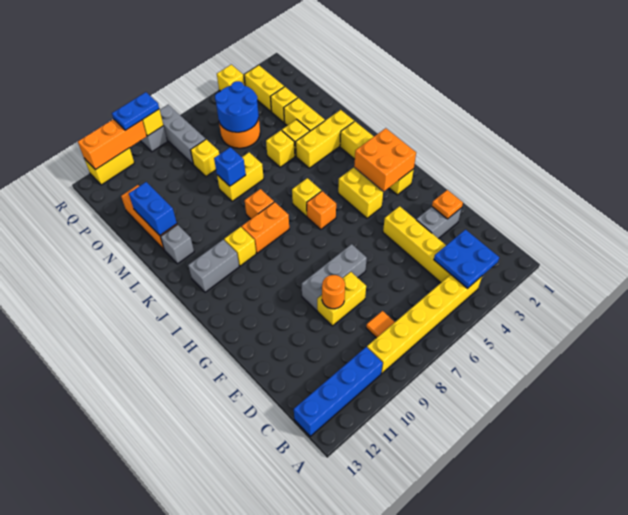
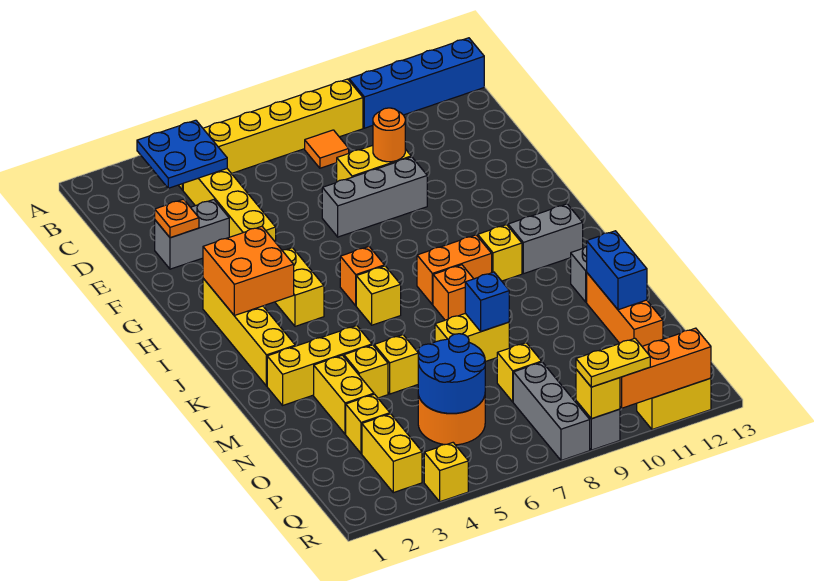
blue plate R9:R10 level 3 -> yellow plate R9:R10 level 3

